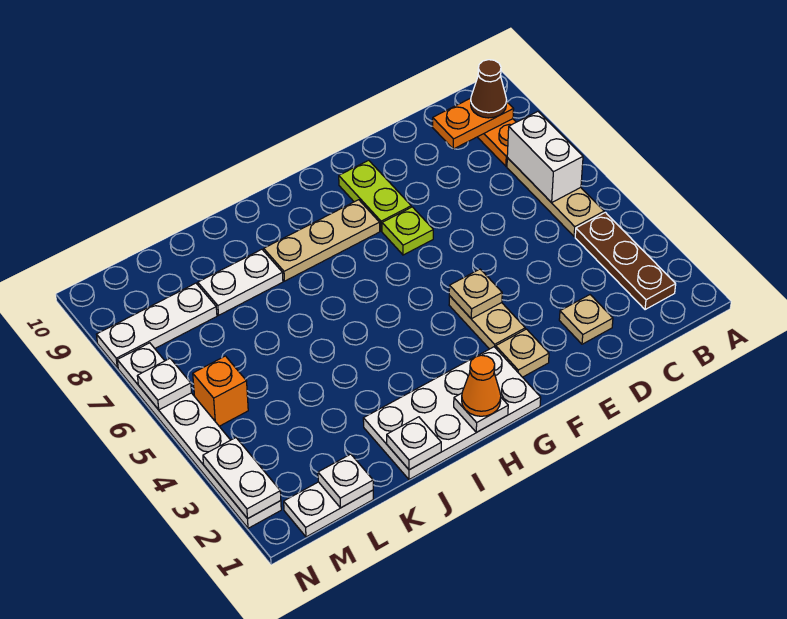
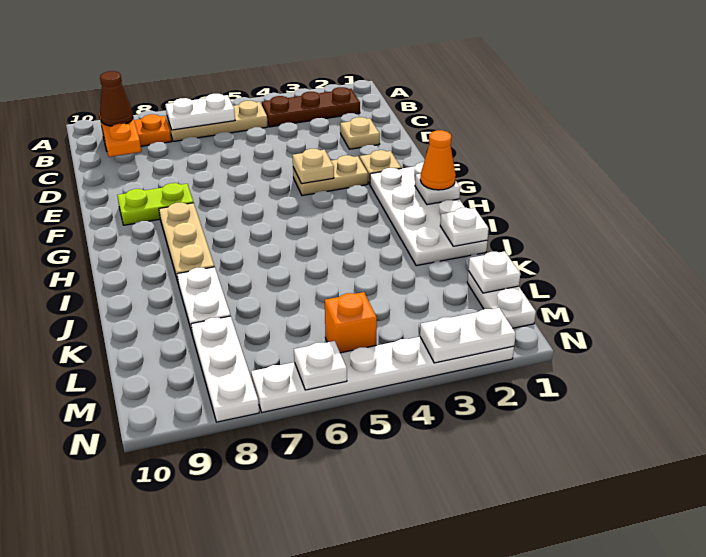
white brick B6:B7 level 2 -> white plate B6:B7 level 2
lime plate F7 level 1 -> none

